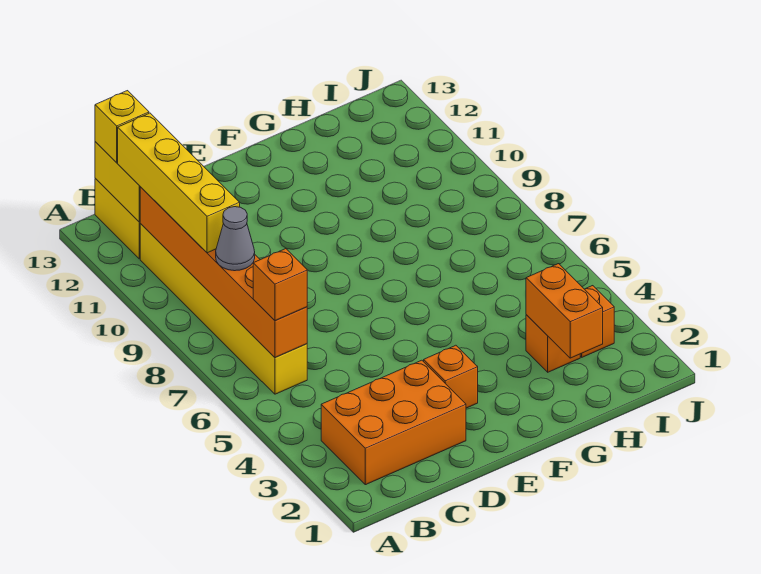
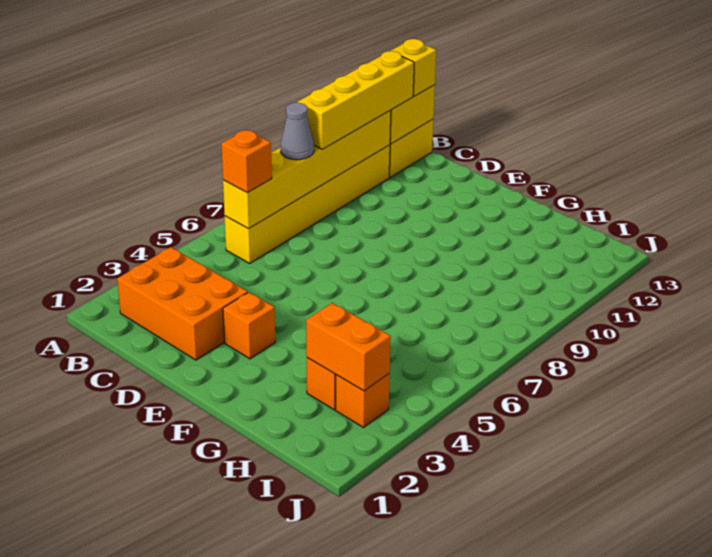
orange brick B6:B11 level 2 -> yellow brick B6:B11 level 2
orange brick H2:H3 level 2 -> orange brick H3:I3 level 2

